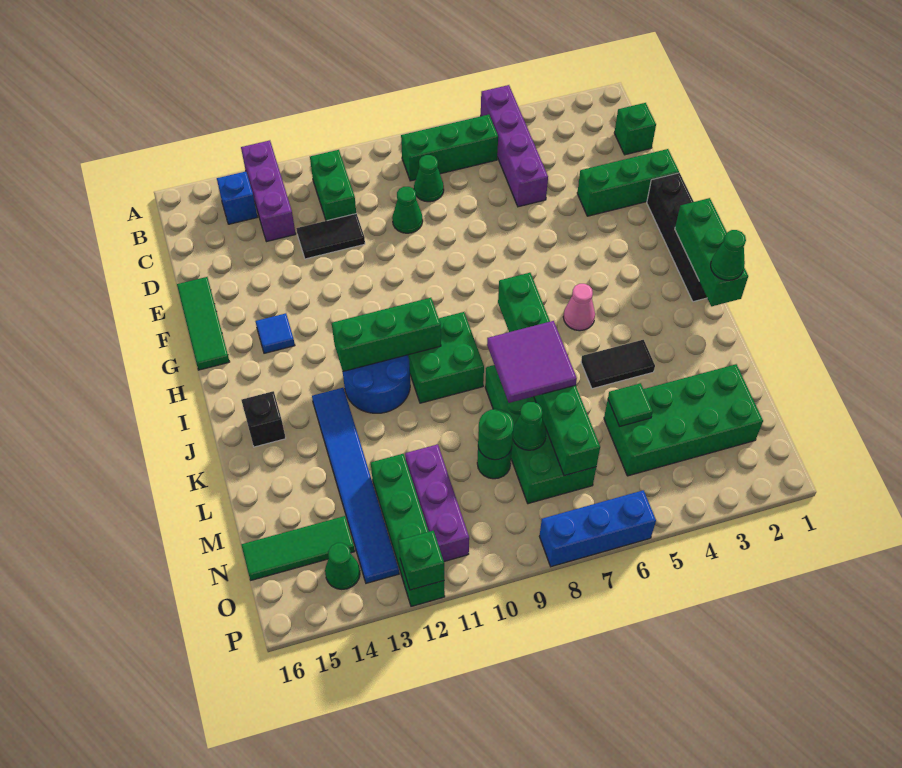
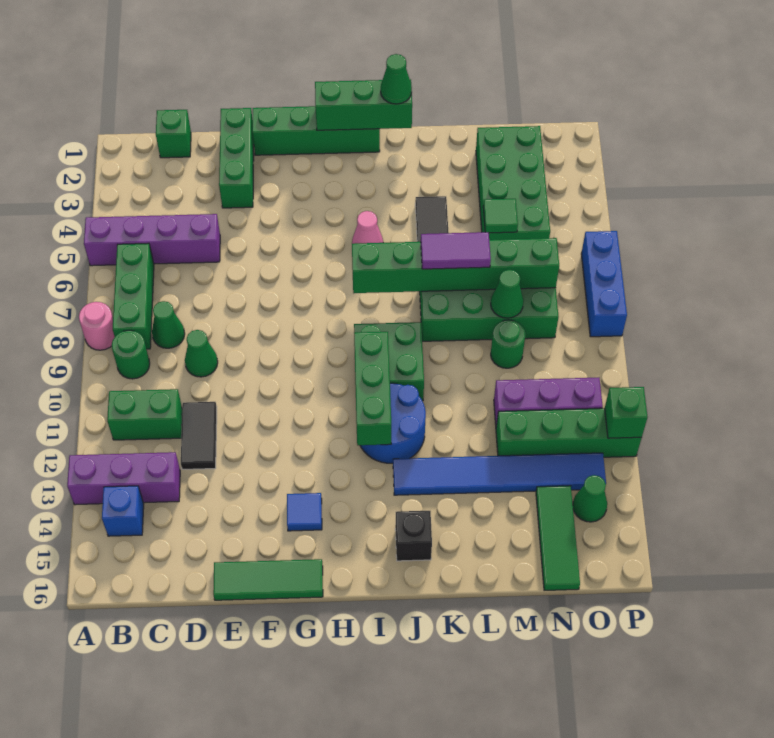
none -> pink round brick A8 level 1
black brick F1:I1 level 1 -> green brick F1:I1 level 1
purple tile K7:L8 level 3 -> purple tile K7:L7 level 3
green round brick M9 level 2 -> green round brick B9 level 1

